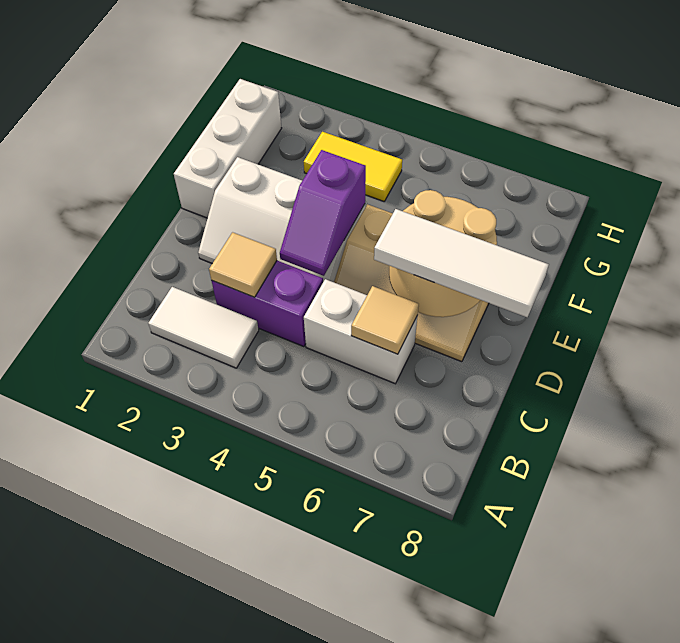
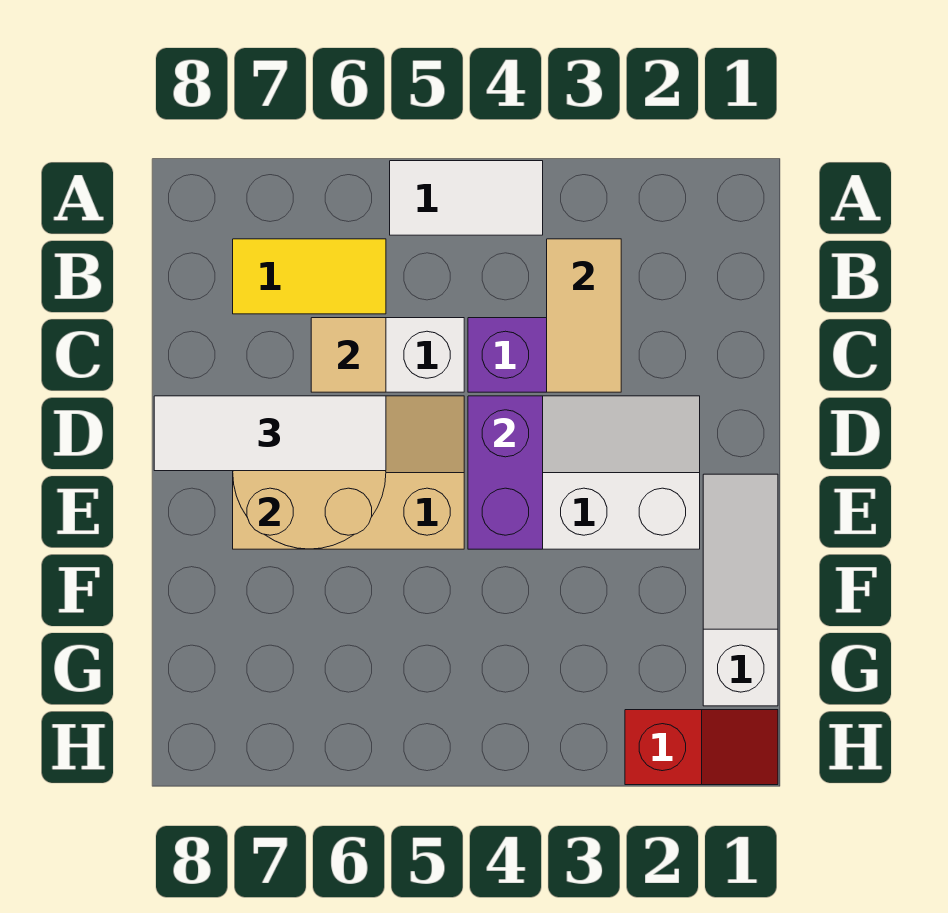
white tile B2:B3 level 1 -> white tile A4:A5 level 1
tan tile C3 level 2 -> tan tile B3:C3 level 2
purple slope D4:E4 level 2 top E -> purple brick D4:E4 level 2
white brick E1:G1 level 1 -> white slope E1:G1 level 1 top G
yellow tile G3:G4 level 1 -> yellow tile B6:B7 level 1
none -> red slope H1:H2 level 1 top 2

